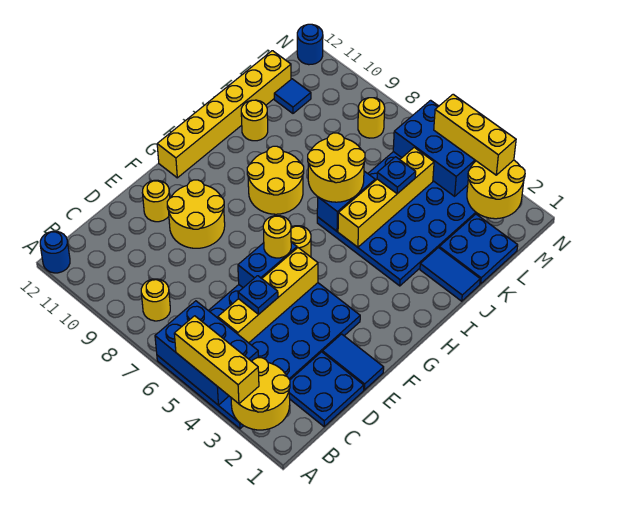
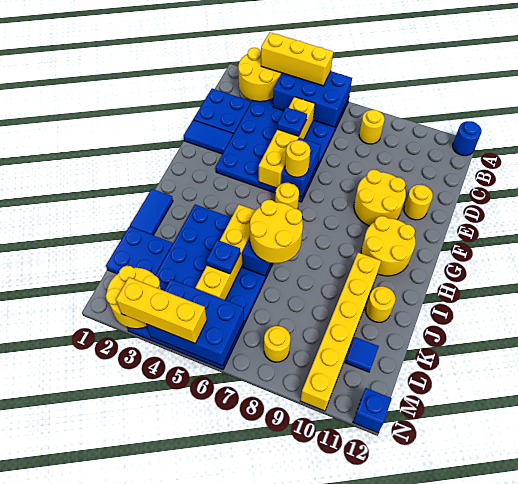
yellow brick G12:L12 level 1 -> yellow brick I10:N10 level 1
yellow round brick H8:I9 level 1 -> yellow round brick G10:H11 level 1
blue tile J1:J2 level 1 -> blue tile I1:J1 level 1
blue round brick N12 level 1 -> blue brick N12 level 1

